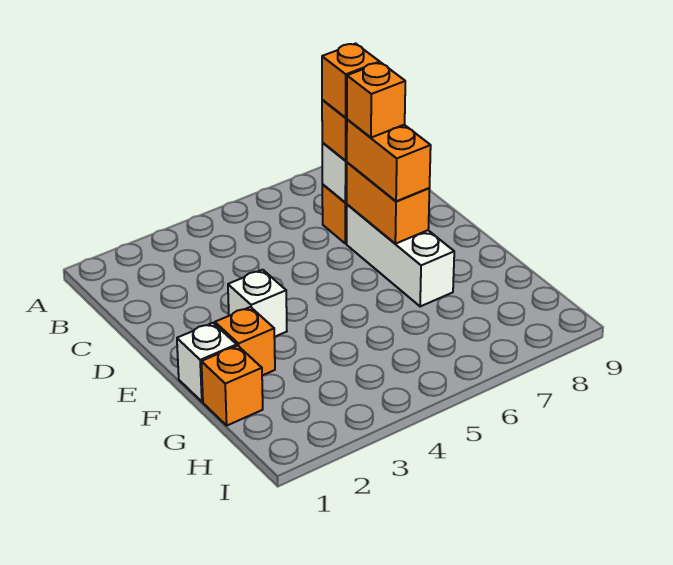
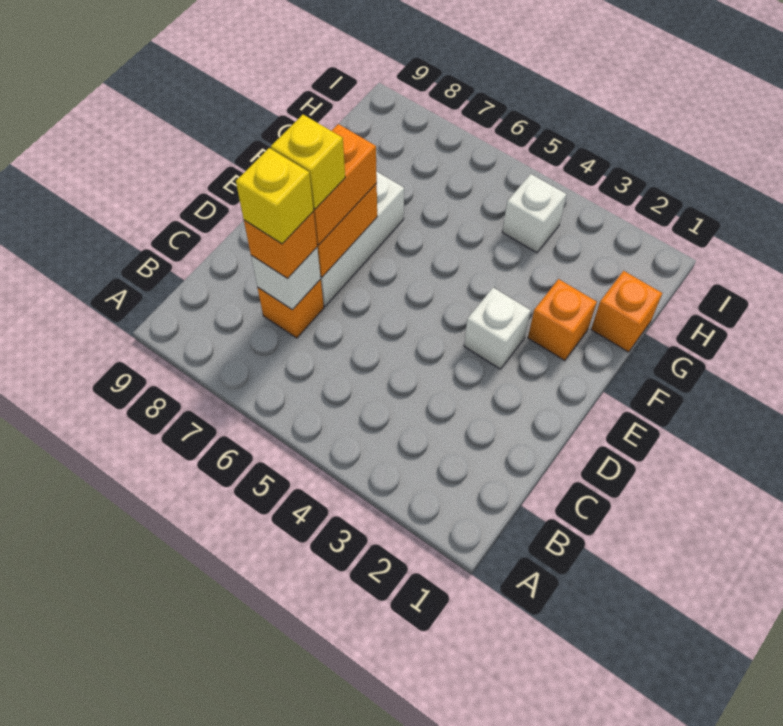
orange brick C7 level 4 -> yellow brick C7 level 4
orange brick D7 level 4 -> yellow brick D7 level 4
white brick F1 level 1 -> white brick H4 level 1

